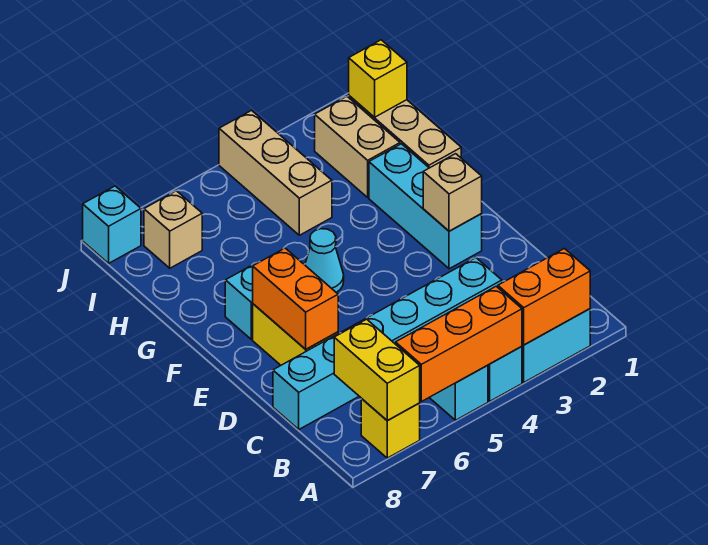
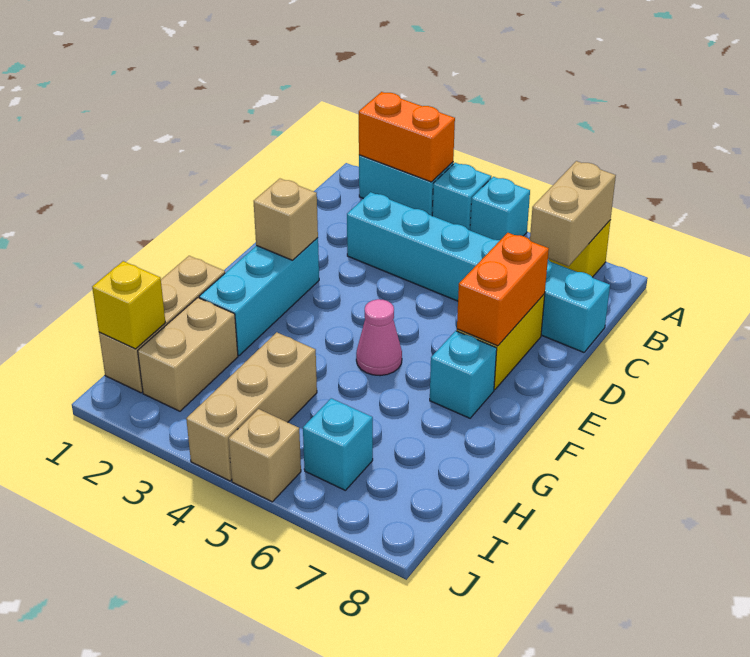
orange brick A4:A6 level 2 -> none
yellow brick A7:B7 level 2 -> tan brick A7:B7 level 2
cyan cone F5 level 1 -> pink cone F5 level 1
tan brick I7 level 1 -> tan brick J5 level 1
cyan brick J8 level 1 -> cyan brick I6 level 1

